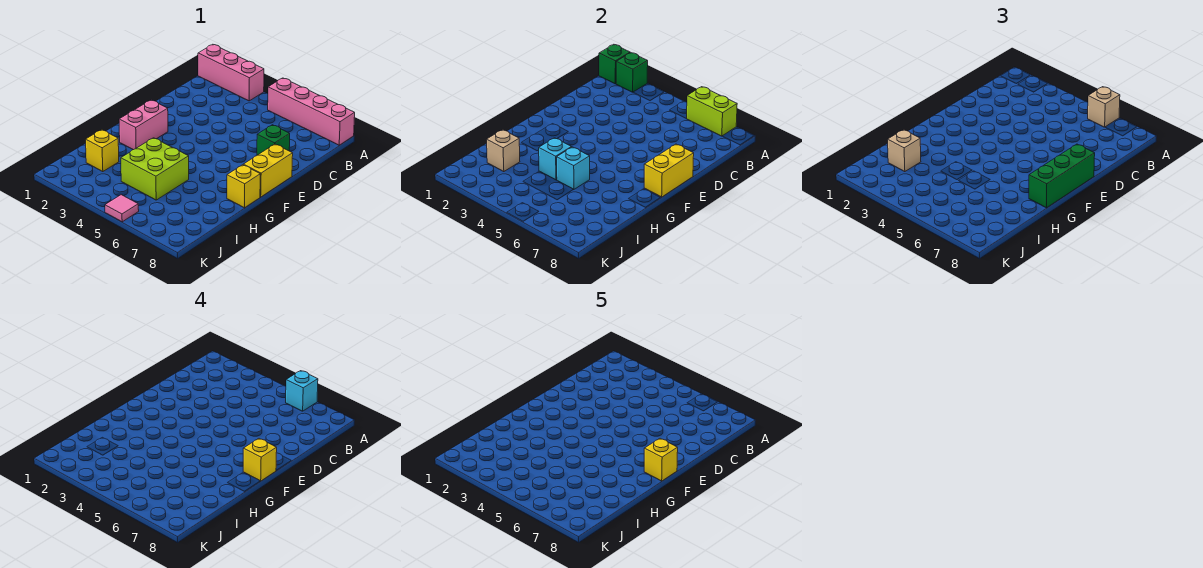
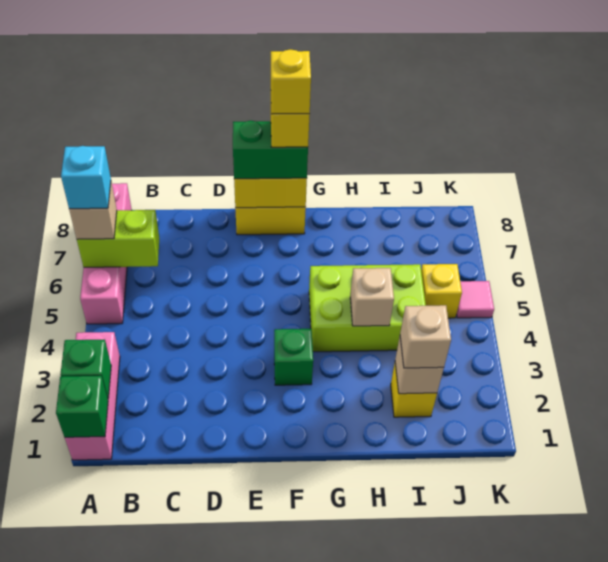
lime brick A6:A7 level 2 -> lime brick A6:B6 level 2
green brick D7 level 1 -> green brick F3 level 1
green brick E8:G8 level 3 -> green brick E8:F8 level 3
pink brick F2:G2 level 1 -> none
yellow brick G8 level 1 -> yellow brick J5 level 1
lime brick H4:I5 level 1 -> lime brick G4:I5 level 1
cyan brick H4 level 2 -> tan brick H4 level 2
cyan brick H5 level 2 -> none

